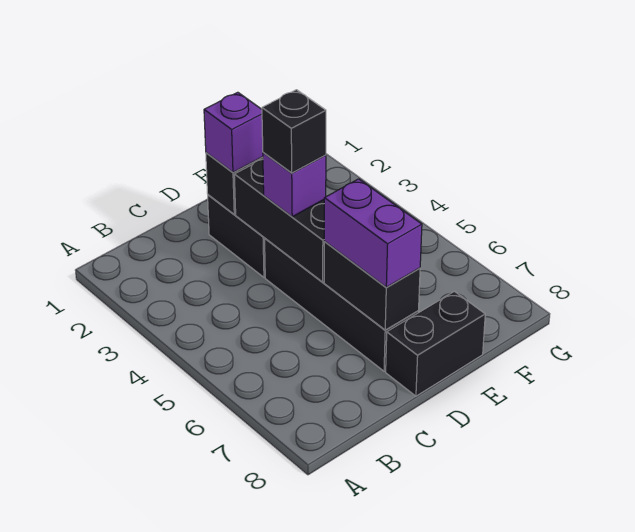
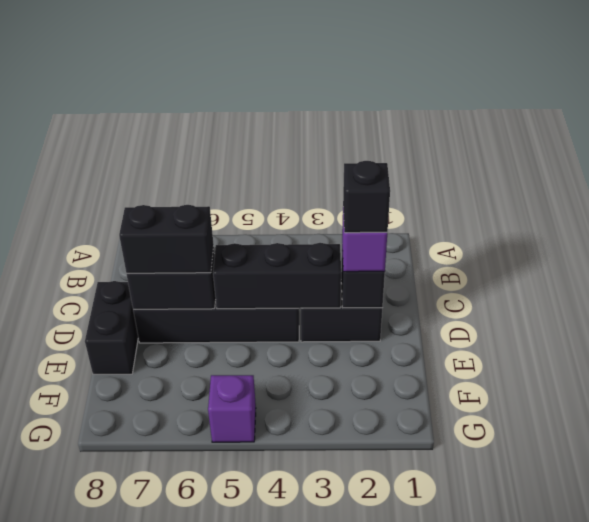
purple brick D4 level 3 -> purple brick G5 level 1
black brick D4 level 4 -> black brick D2 level 4
purple brick D6:D7 level 3 -> black brick D6:D7 level 3

